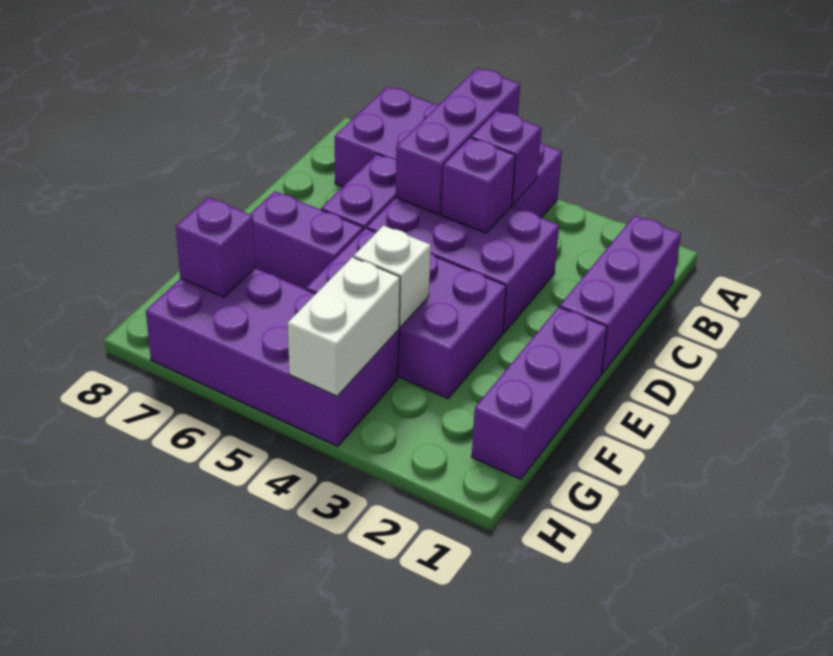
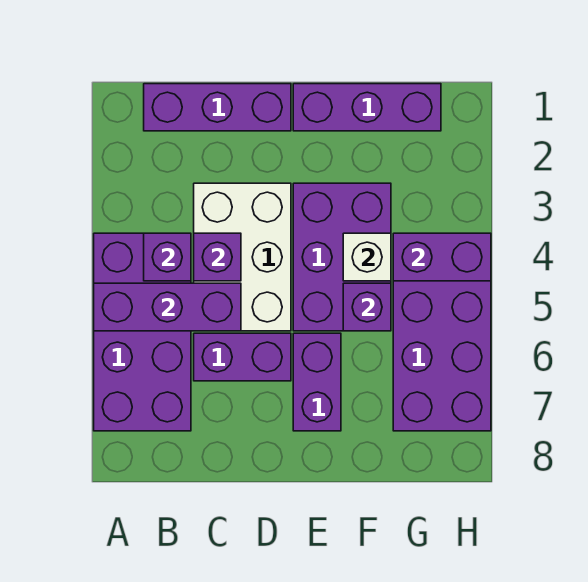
purple brick C3:D5 level 1 -> white brick C3:D5 level 1
white brick G4:H4 level 2 -> purple brick G4:H4 level 2
purple brick G7 level 2 -> purple brick F5 level 2

